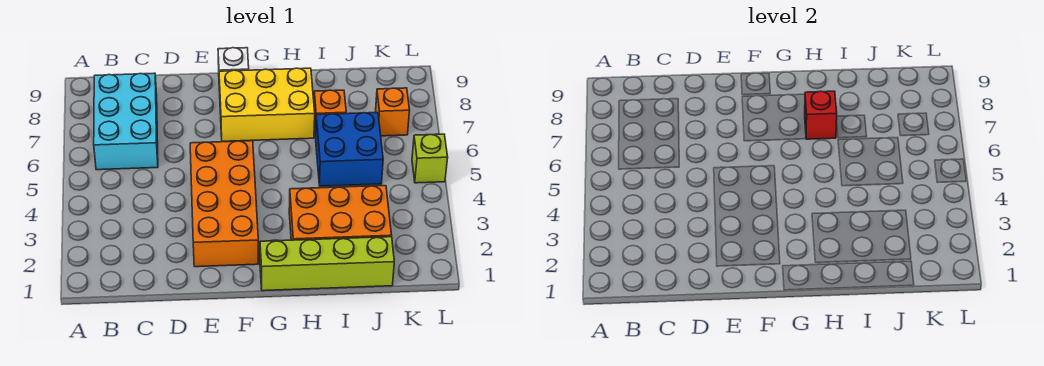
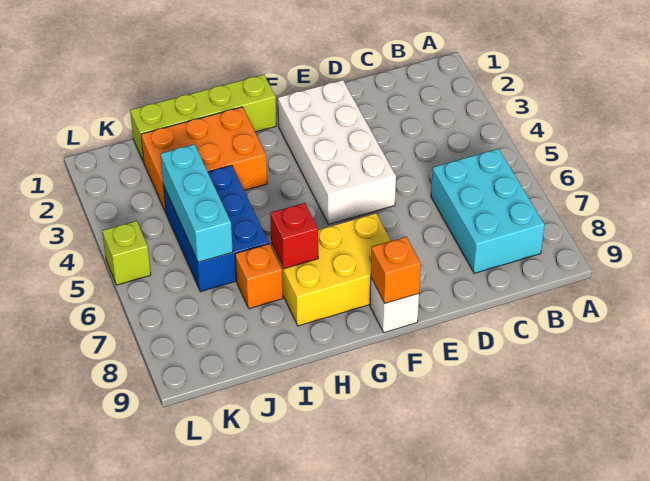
orange brick E2:F5 level 1 -> white brick E2:F5 level 1
blue brick I5:J6 level 1 -> blue brick I4:J6 level 1
none -> cyan brick J4:J6 level 2
orange brick K7 level 1 -> orange brick F9 level 2

